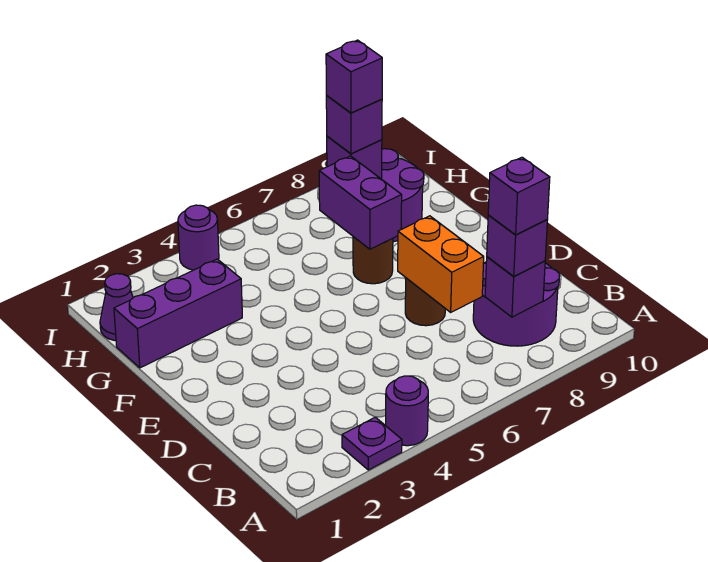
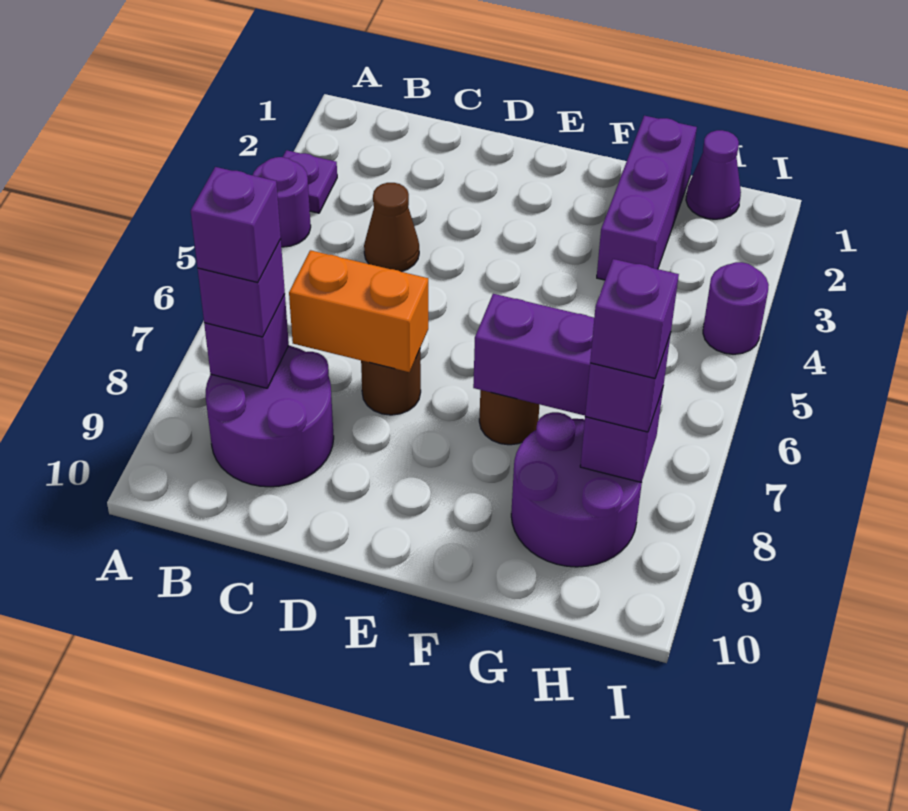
none -> brown cone C4 level 1

